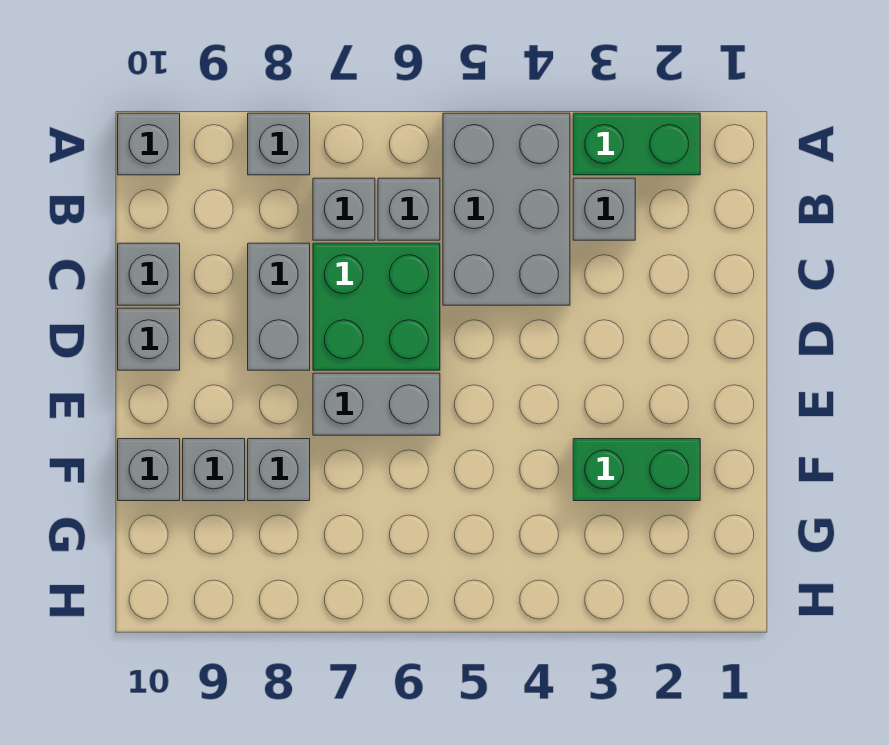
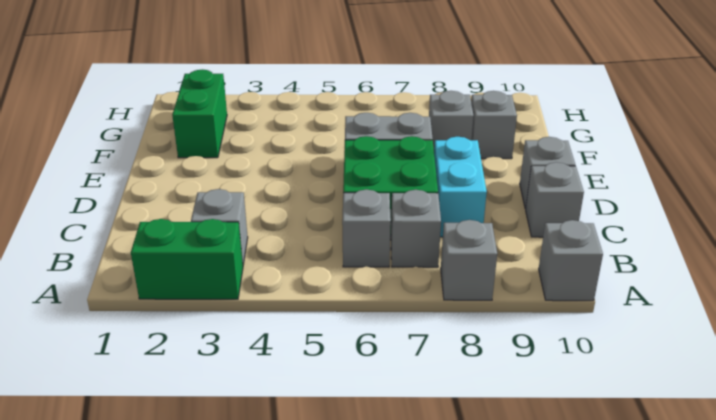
grey brick A4:C5 level 1 -> none
grey brick C8:D8 level 1 -> cyan brick C8:D8 level 1
green brick F2:F3 level 1 -> green brick F2:G2 level 1
grey brick F10 level 1 -> none

